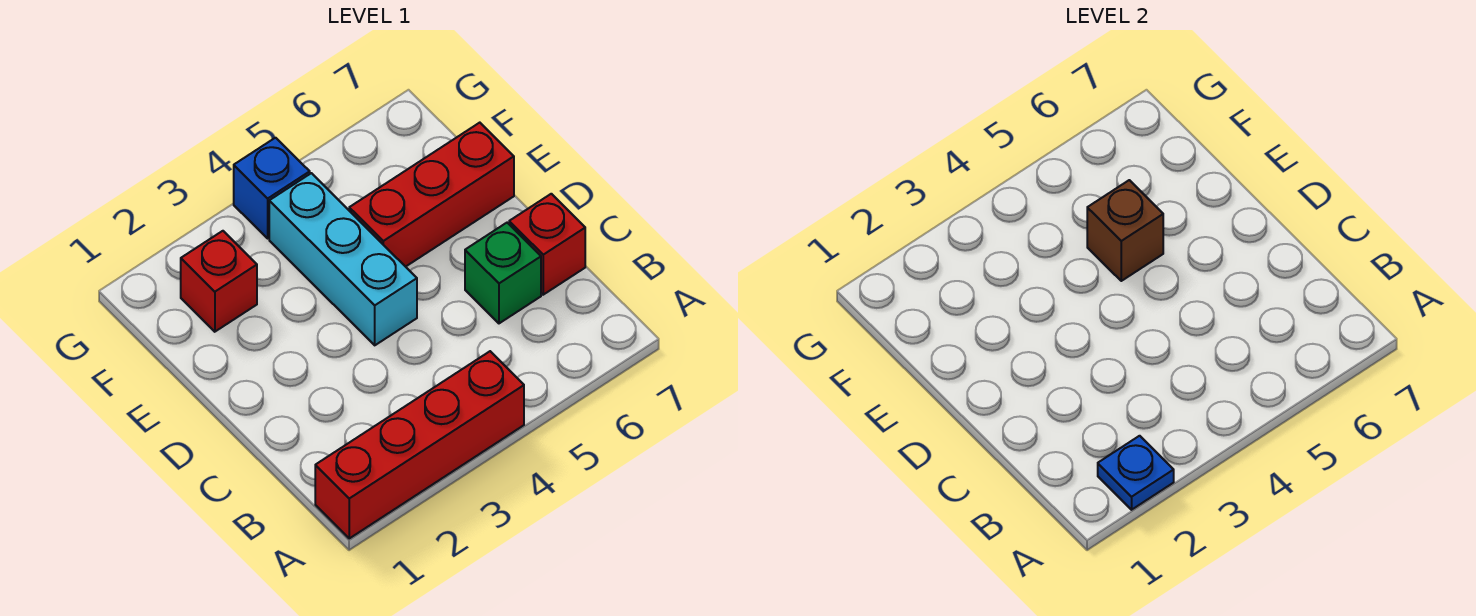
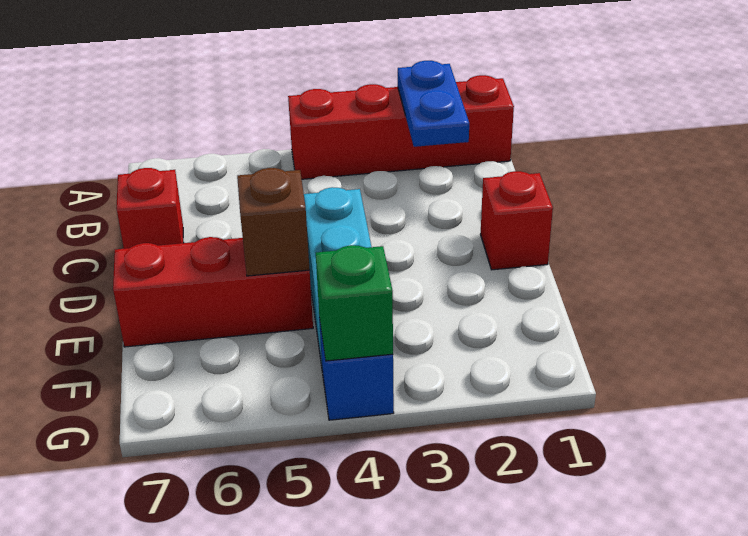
blue plate A2 level 2 -> blue plate A2:B2 level 2
green brick C6 level 1 -> green brick G4 level 2
red brick F2 level 1 -> red brick D1 level 1

